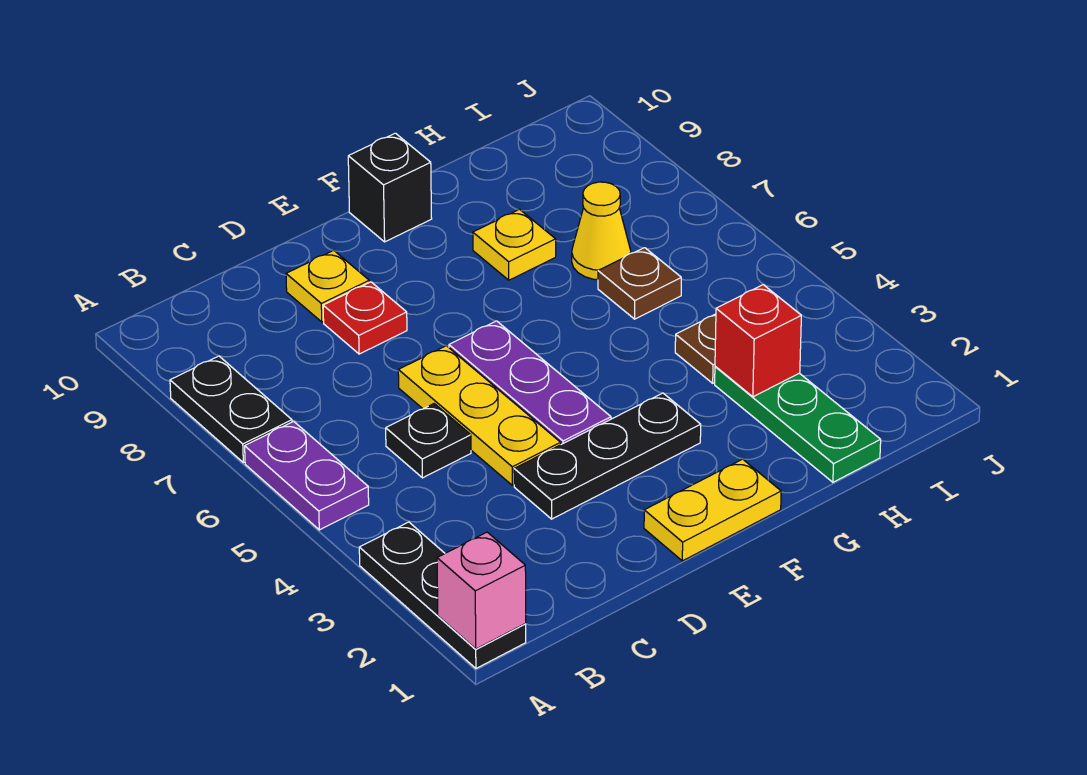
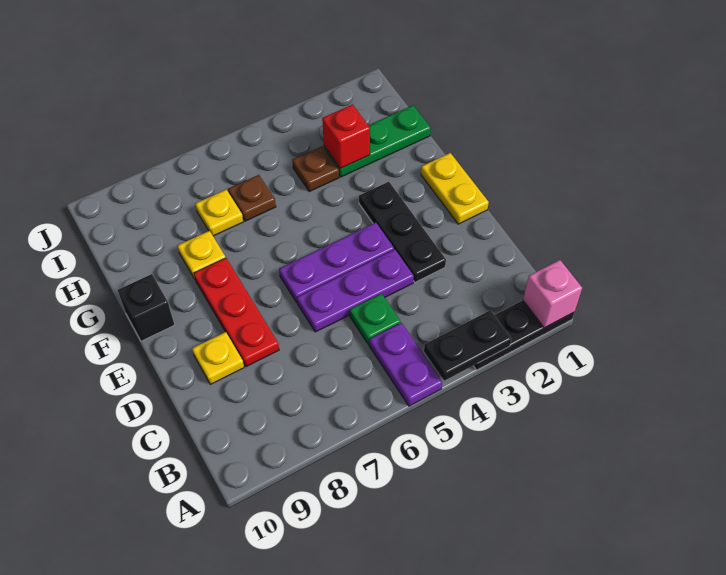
purple plate A5:A6 level 1 -> purple plate A5:B5 level 1
black plate A7:A8 level 1 -> black plate A3:A4 level 2
black plate C5 level 1 -> green plate C5 level 1
yellow plate D4:D6 level 1 -> purple plate D4:D6 level 1
red plate D8 level 1 -> red plate D8:F8 level 1
yellow cone H7 level 1 -> yellow plate H7 level 1

